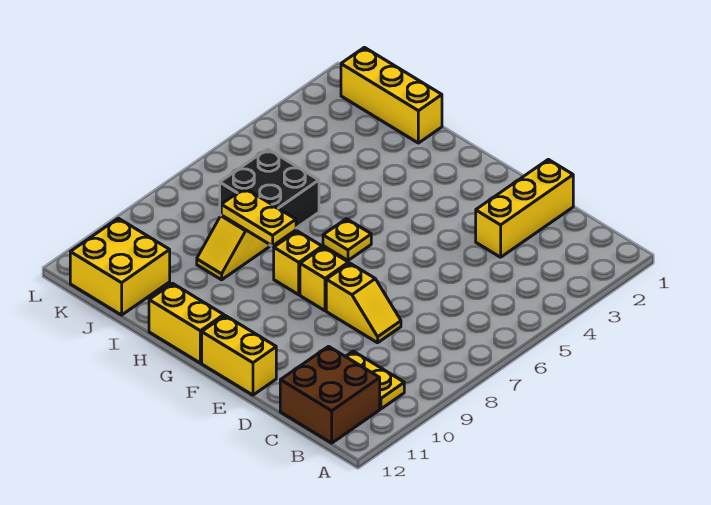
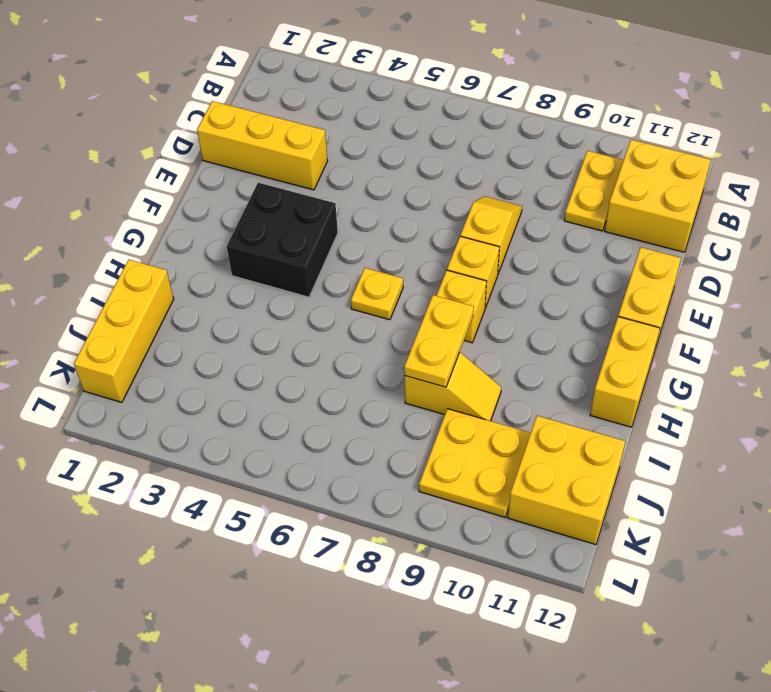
brown brick B11:C12 level 1 -> yellow brick B11:C12 level 1
black brick I6:J7 level 1 -> black brick F3:G4 level 1
none -> yellow plate J9:K10 level 1

